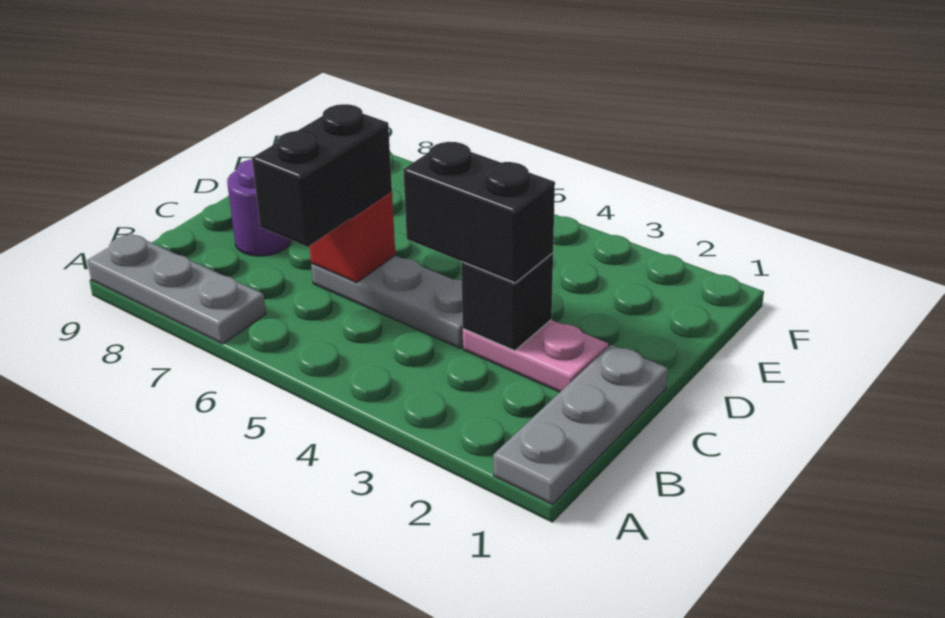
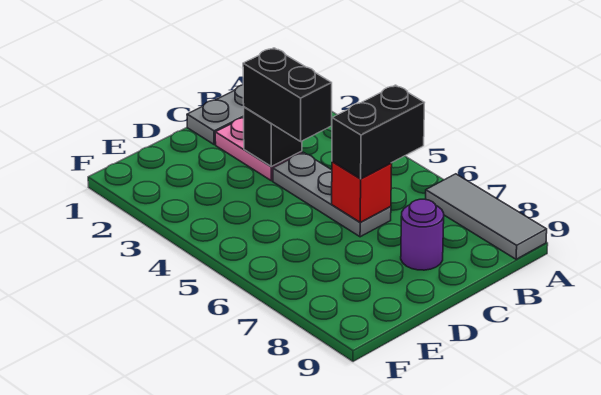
grey plate A7:A9 level 1 -> grey tile A7:A9 level 1

